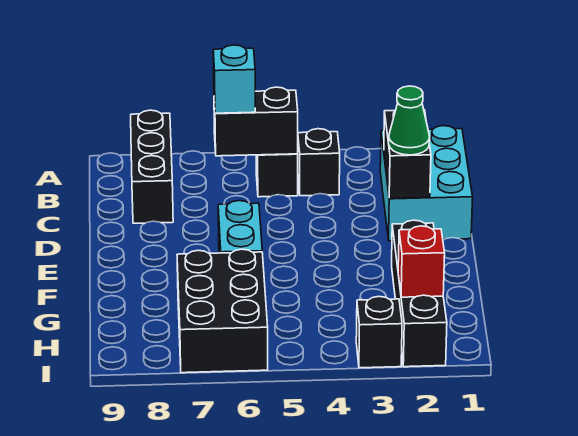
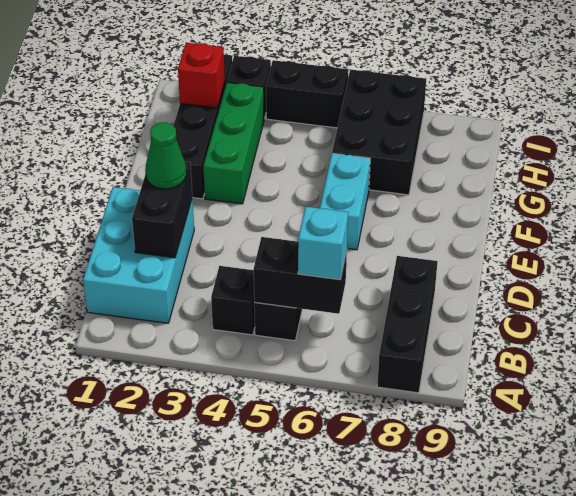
none -> green brick F3:H3 level 1
none -> black brick I4:I5 level 1

